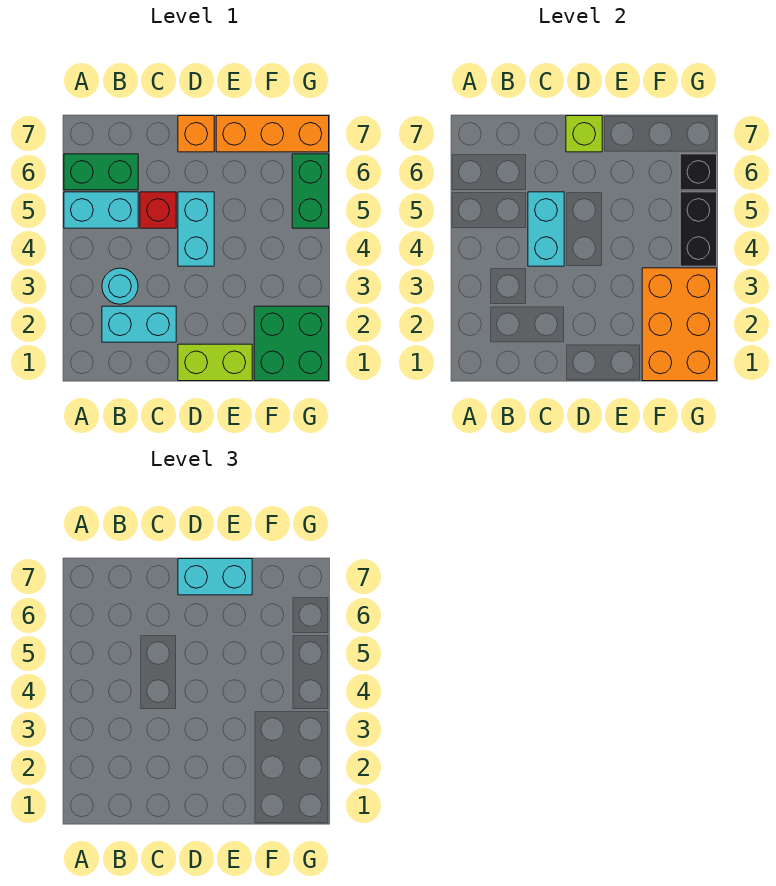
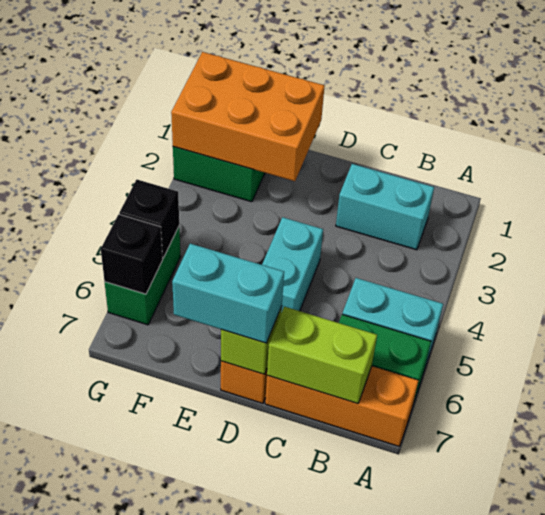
cyan round brick B3 level 1 -> none
cyan brick C4:C5 level 2 -> none
red brick C5 level 1 -> none
lime brick D1:E1 level 1 -> lime brick B7:C7 level 2
orange brick E7:G7 level 1 -> orange brick A7:C7 level 1
orange brick F1:G3 level 2 -> orange brick E1:G2 level 2
black brick G4:G5 level 2 -> black brick G5 level 2

